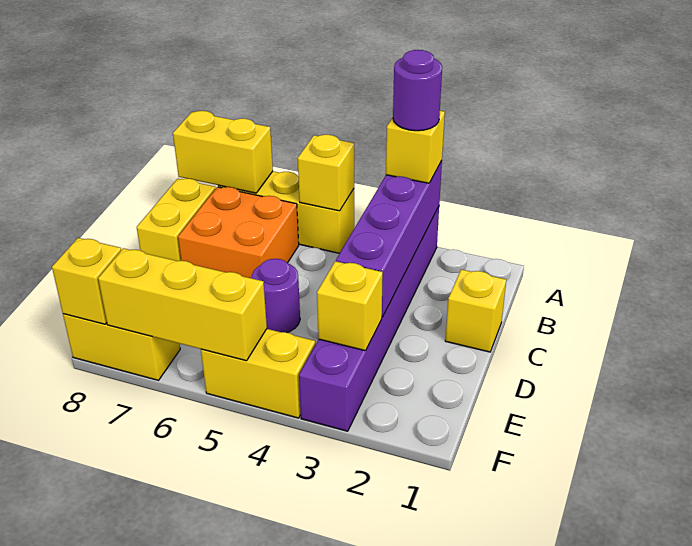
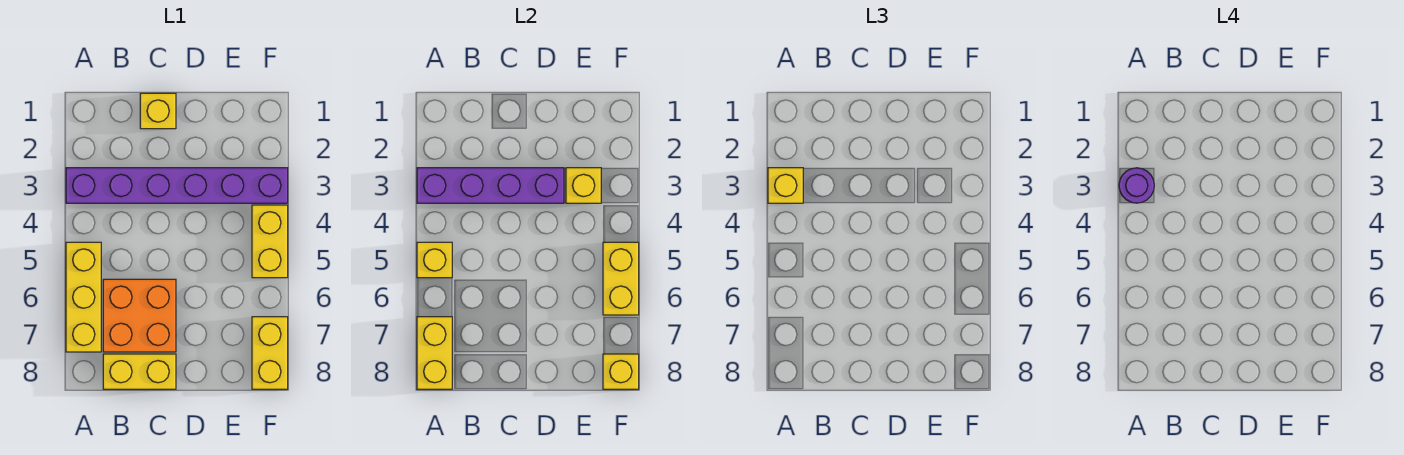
purple round brick D5 level 1 -> none
yellow brick F5:F7 level 2 -> yellow brick F5:F6 level 2

